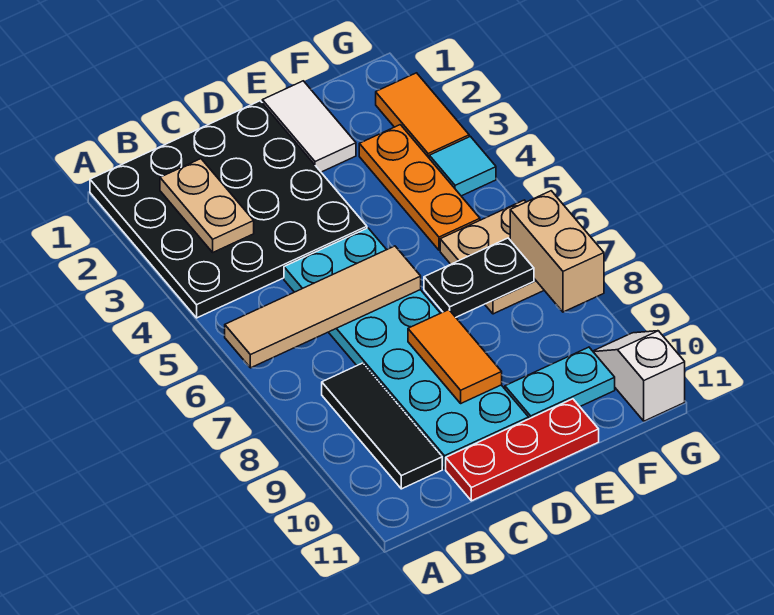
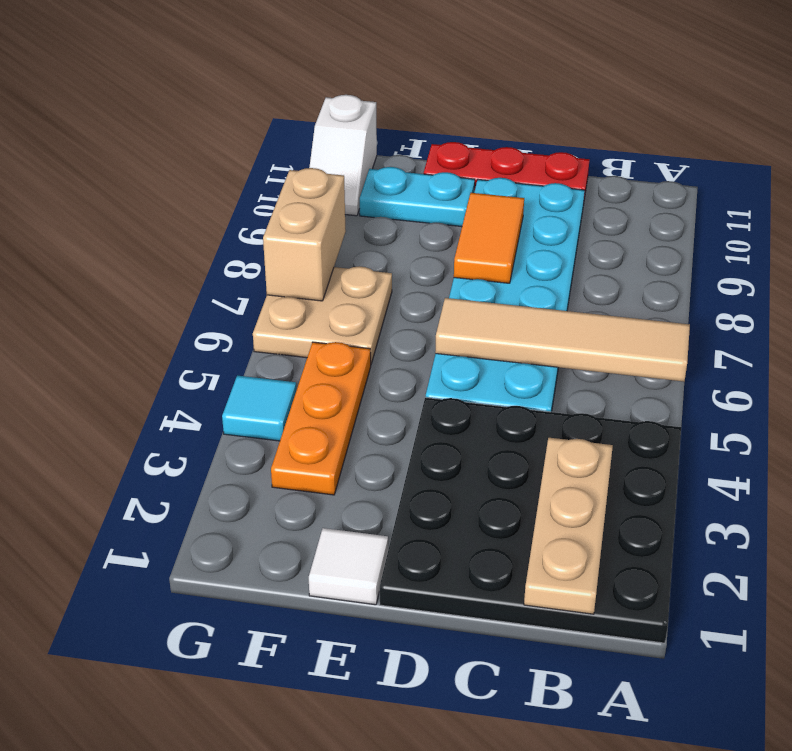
tan plate B2:B3 level 2 -> tan plate B1:B3 level 2
black tile B8:B10 level 1 -> none
white tile E1:E2 level 1 -> white tile E1 level 1
black plate E7:F7 level 2 -> none
orange tile G2:G3 level 1 -> none

